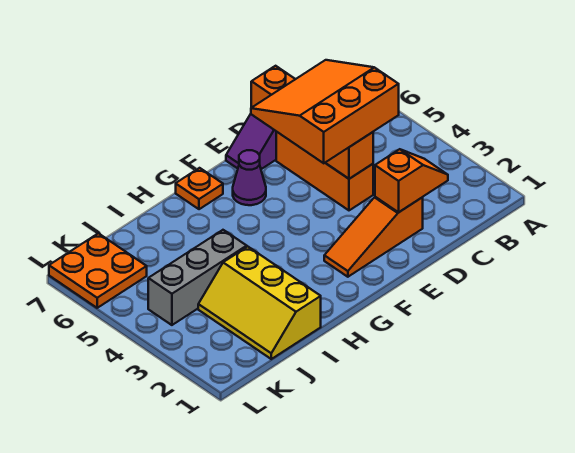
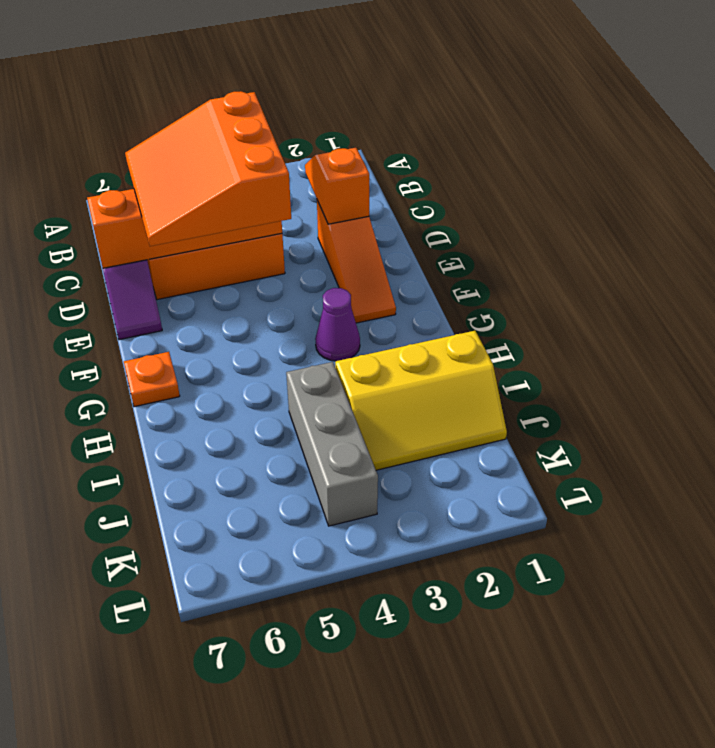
purple cone F6 level 1 -> purple cone G3 level 1
orange plate K6:L7 level 1 -> none

